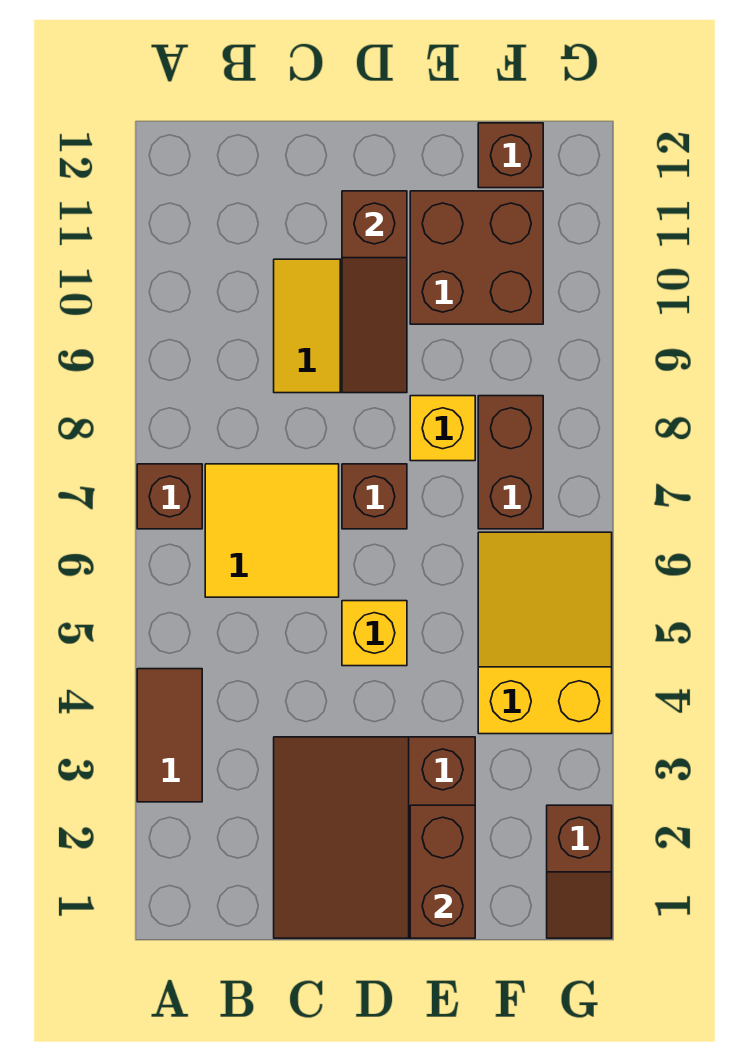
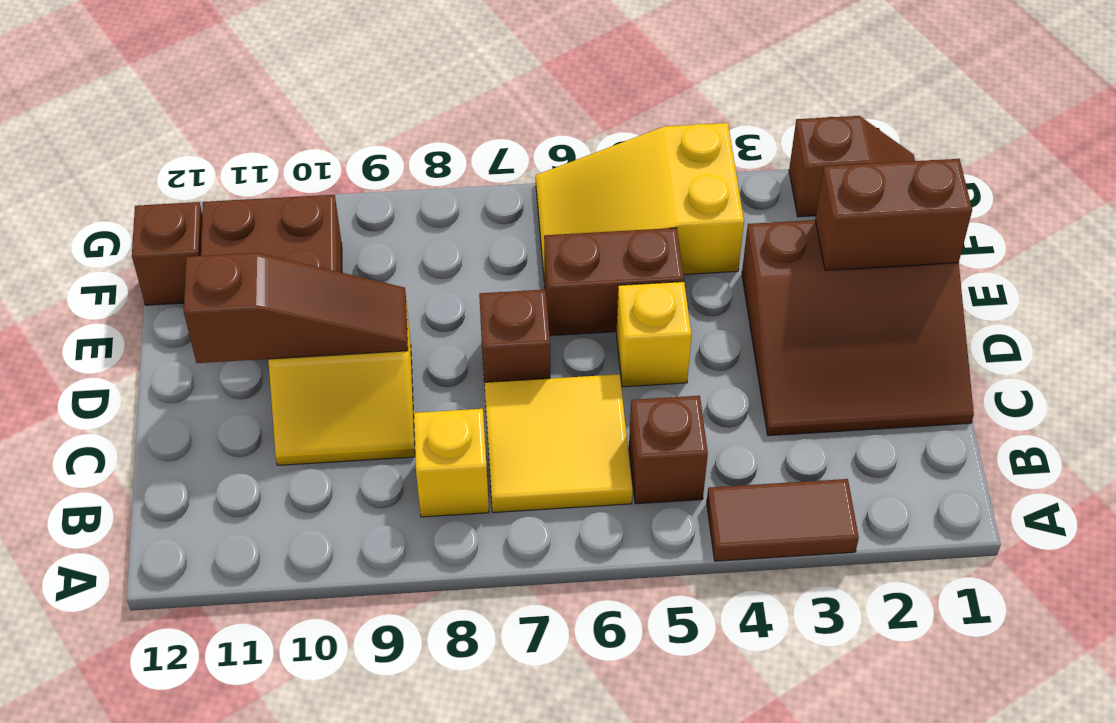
brown brick A7 level 1 -> brown brick B5 level 1
yellow brick E8 level 1 -> yellow brick B8 level 1
brown brick F7:F8 level 1 -> brown brick E5:E6 level 1

